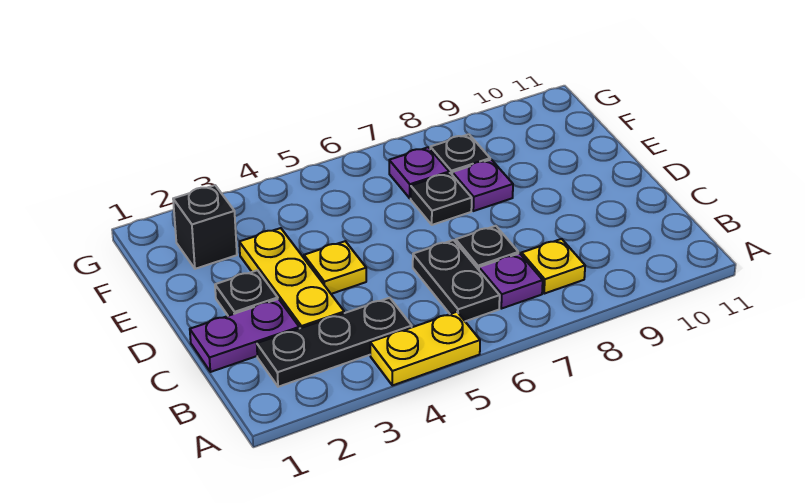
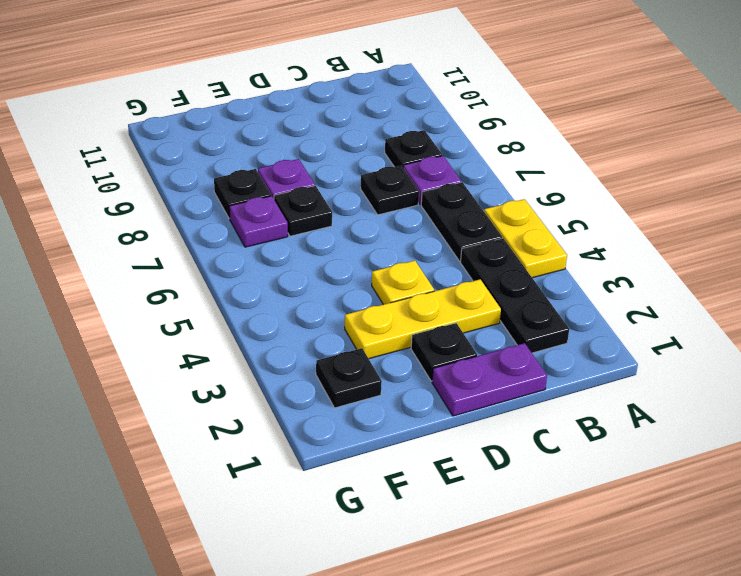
black plate B6:C6 level 1 -> black plate B5:B6 level 1
yellow plate B8 level 1 -> black plate B8 level 1
purple plate C1:C2 level 1 -> purple plate C1:D1 level 1
black brick F2 level 1 -> black plate F2 level 1

